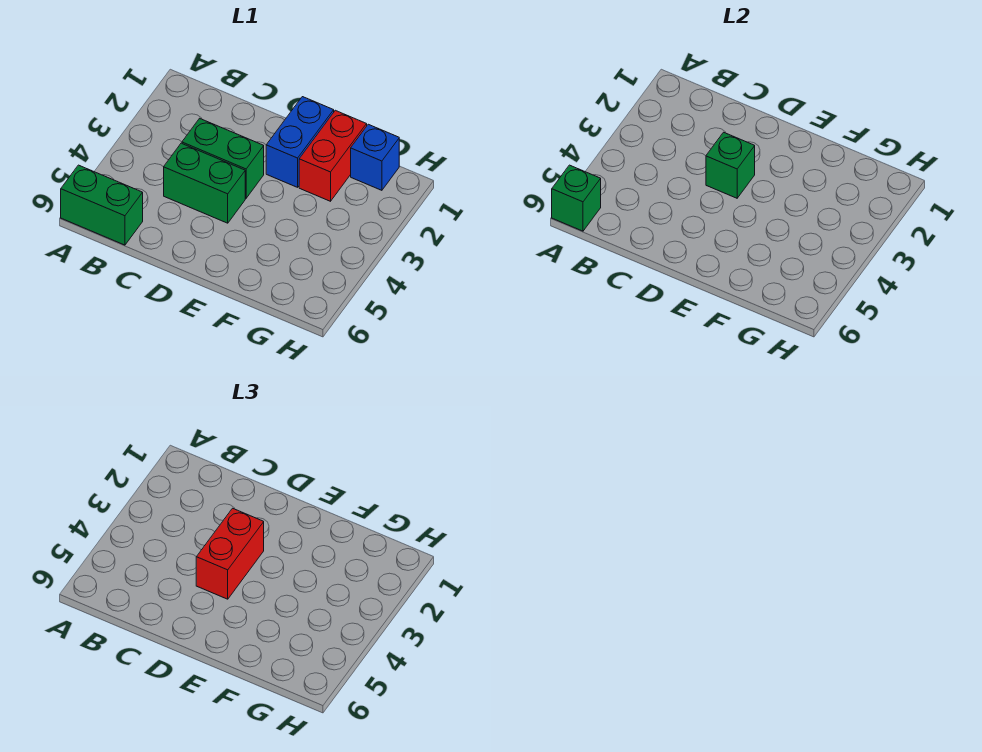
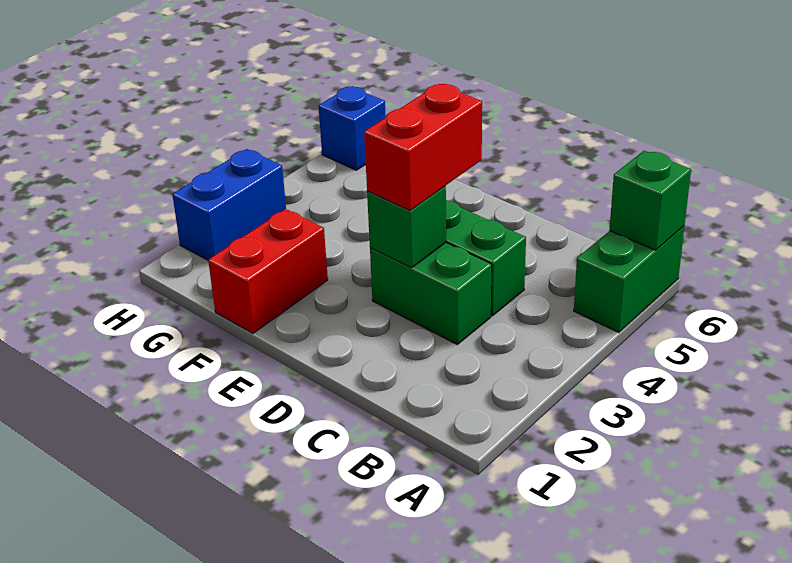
green brick A6:B6 level 1 -> green brick A5:A6 level 1
blue brick E1:E2 level 1 -> blue brick H2:H3 level 1
blue brick G1 level 1 -> blue brick H6 level 1

